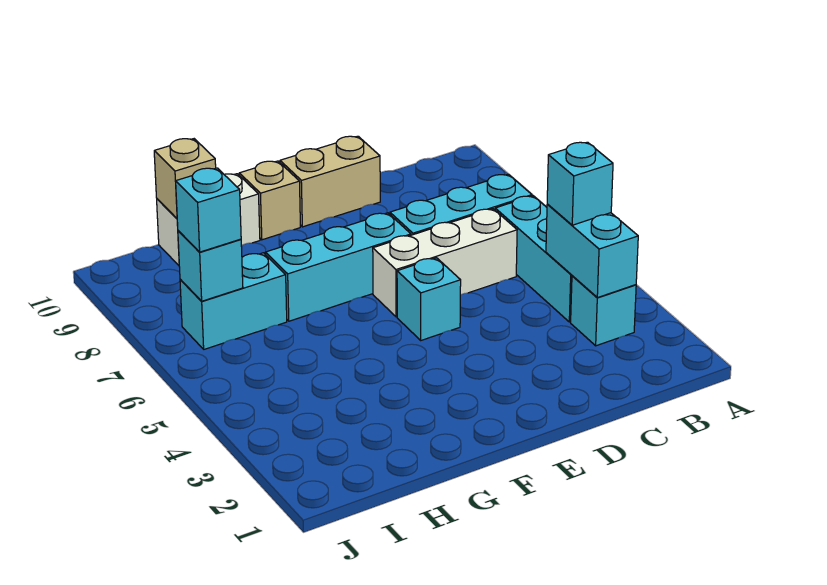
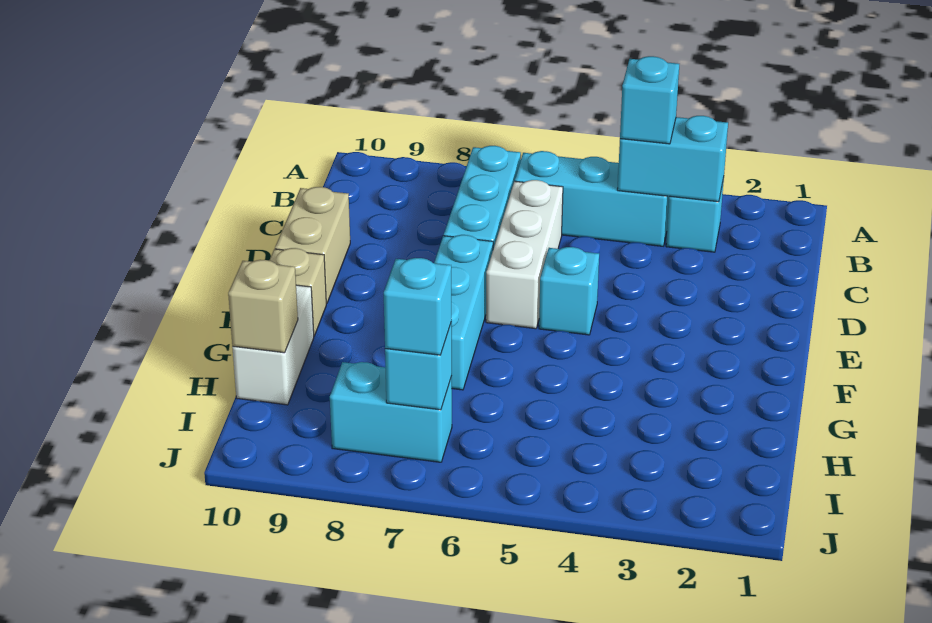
cyan brick H7:I7 level 1 -> cyan brick I7:I8 level 1

